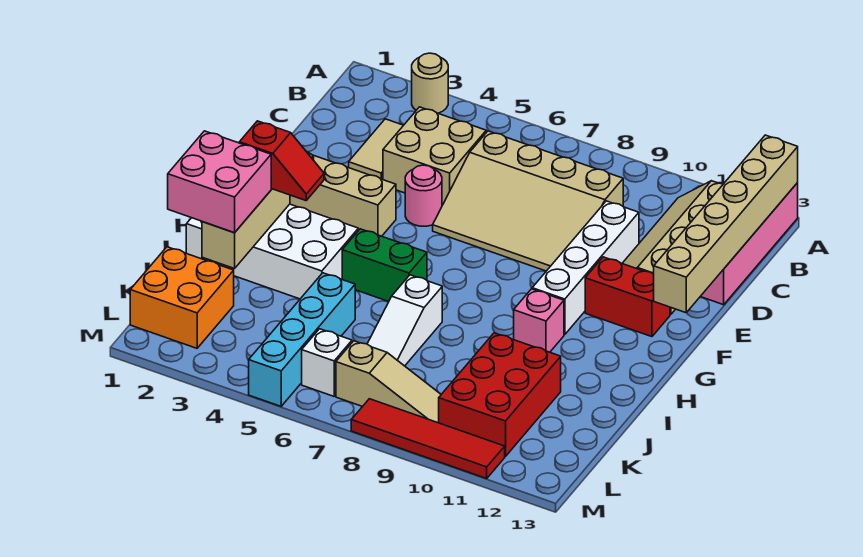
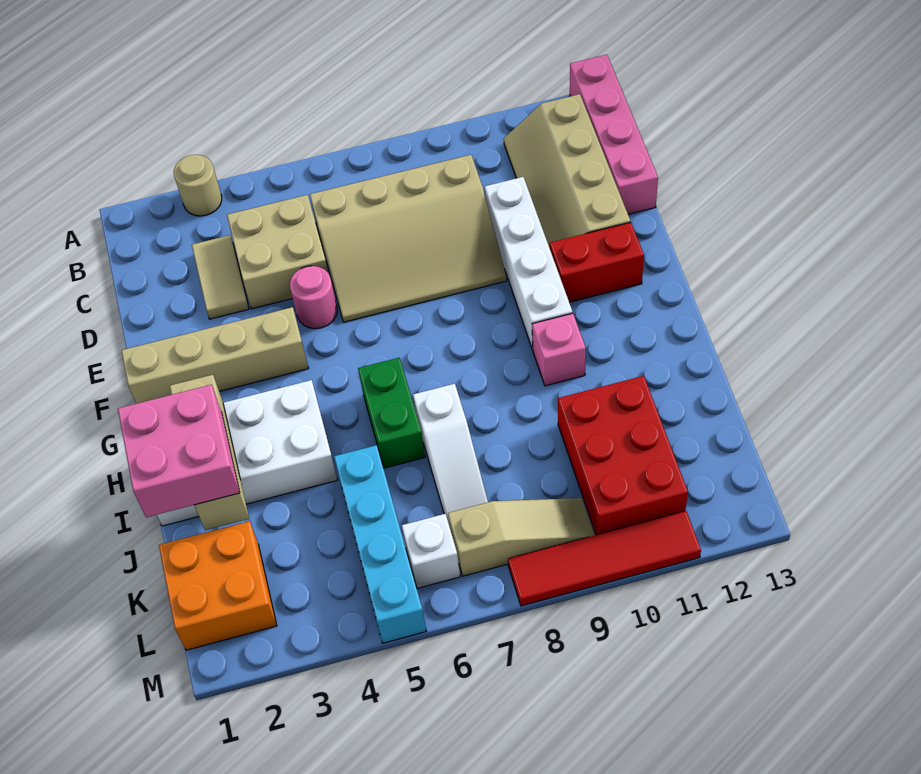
tan brick A13:F13 level 2 -> none
red slope H2:H3 level 3 top 2 -> none
green brick H5:H6 level 1 -> green brick H6:I6 level 1

